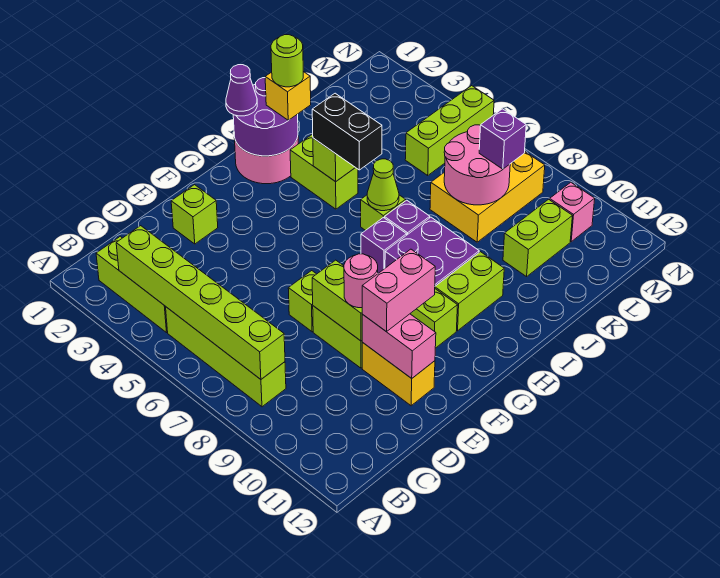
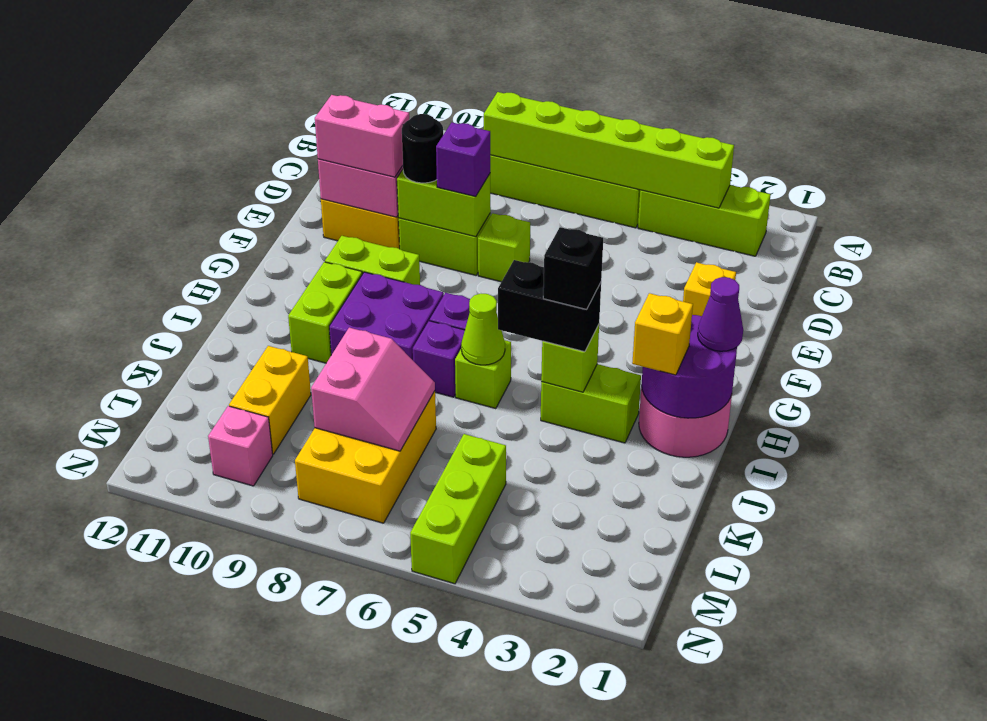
lime brick E2 level 1 -> yellow brick E2 level 1
pink round brick E9 level 3 -> black round brick E9 level 3
pink brick E10:F10 level 3 -> pink brick E10:E11 level 3
lime round brick I2 level 4 -> none
none -> black brick I4 level 4
pink round brick K7:L8 level 2 -> pink slope K7:L8 level 2 top 8
lime brick K10:L10 level 1 -> yellow brick K10:L10 level 1
purple brick L8 level 3 -> purple brick E8 level 3

